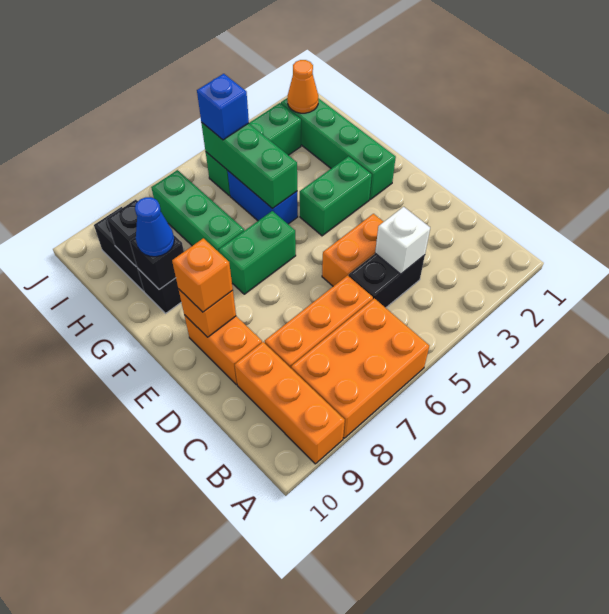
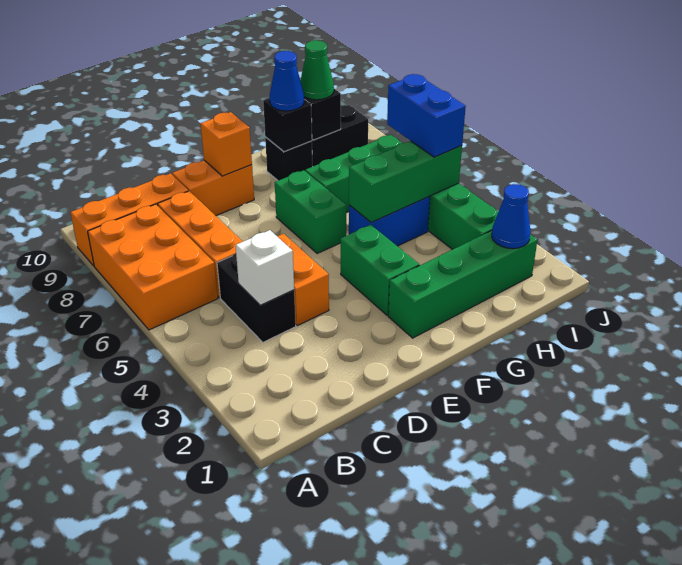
orange brick E9 level 3 -> none
none -> green cone H9 level 3
orange cone I2 level 2 -> blue cone I2 level 2
blue brick I5 level 3 -> blue brick I5:I6 level 3

